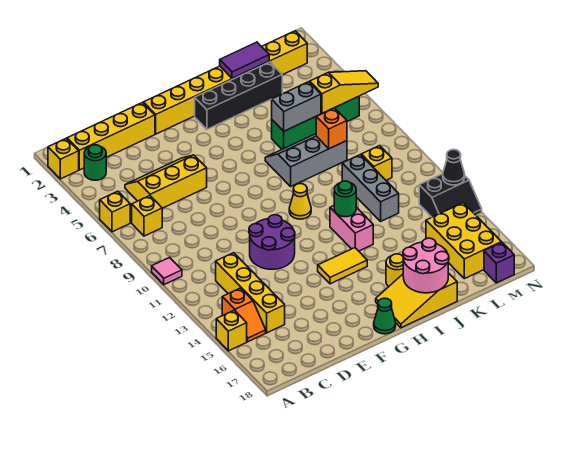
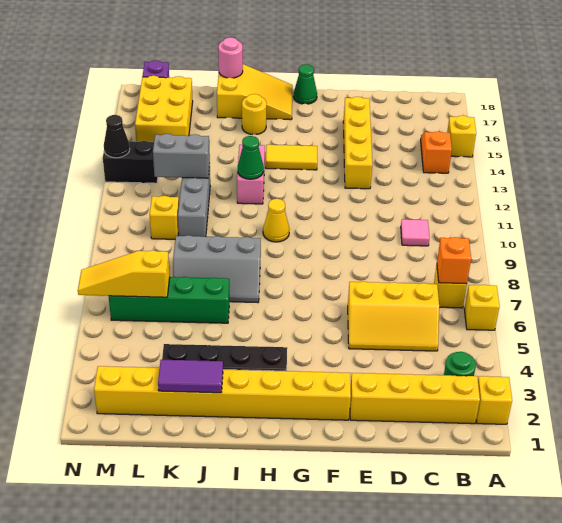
pink tile A10 level 1 -> pink tile C10 level 1
yellow brick C12:C15 level 1 -> yellow brick E13:E16 level 1
purple round brick E11:F12 level 1 -> none
green round brick I12 level 2 -> green cone I12 level 2
pink round brick I17:J18 level 2 -> pink round brick J18 level 2
grey brick J6:K6 level 2 -> grey brick K12:L12 level 2
orange brick K8 level 2 -> orange brick B7 level 2

